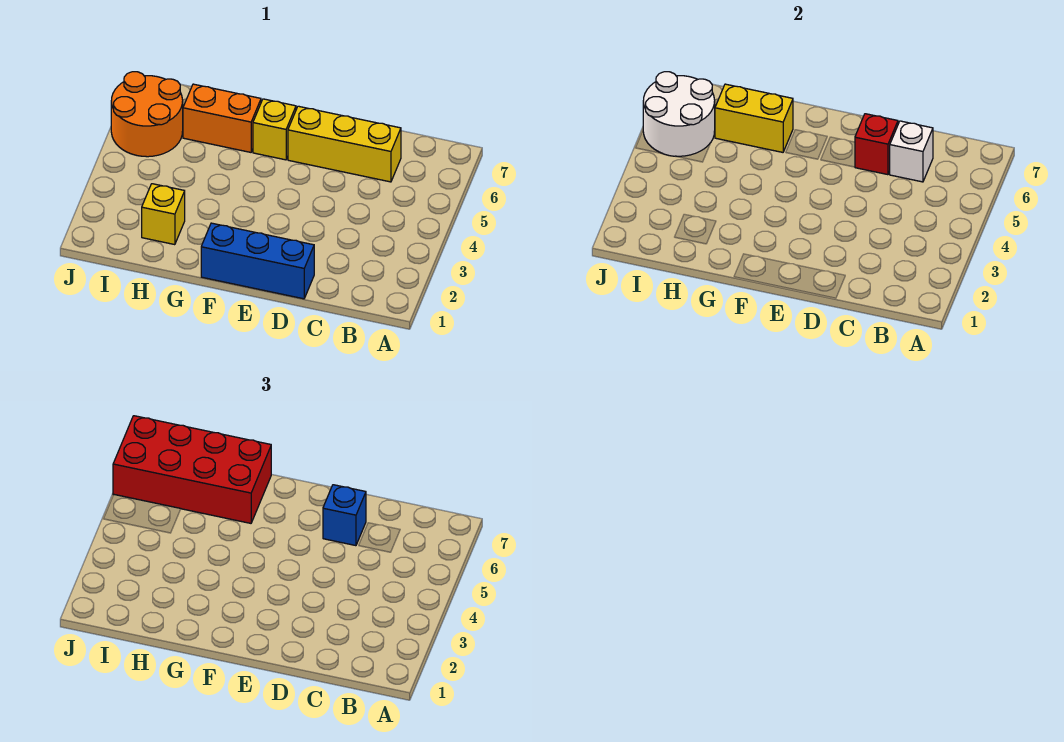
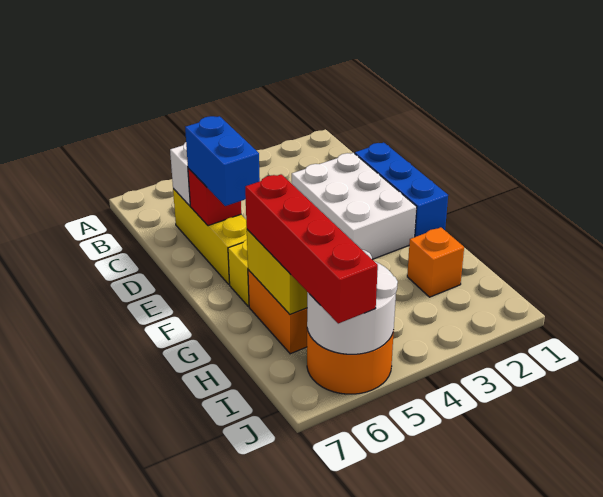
none -> white brick D2:F3 level 1
blue brick D6 level 3 -> blue brick D6:E6 level 3
red brick G6:J7 level 3 -> red brick G6:J6 level 3
yellow brick H2 level 1 -> orange brick H2 level 1

